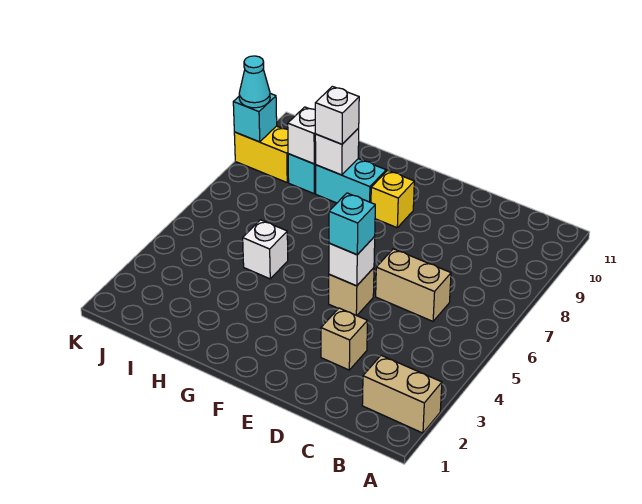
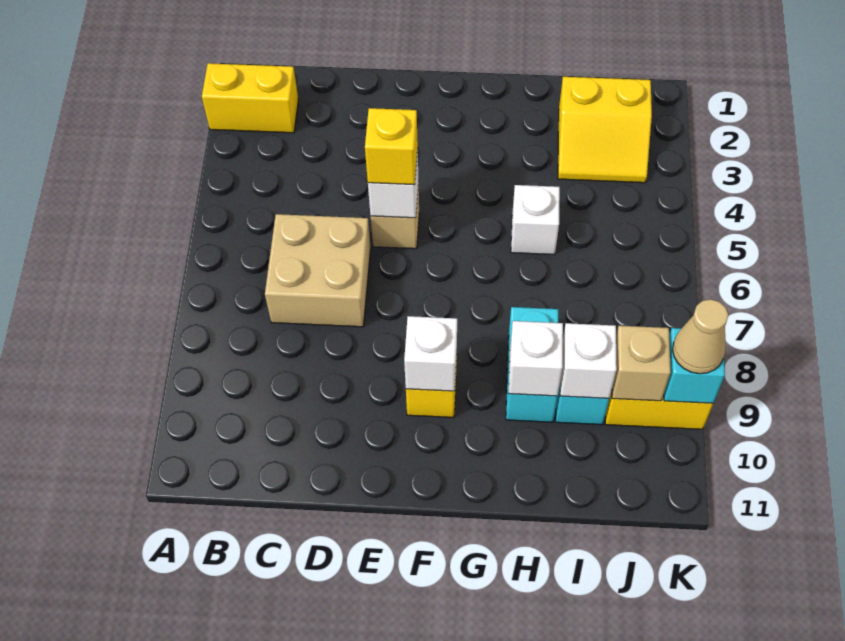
tan brick A2:B2 level 1 -> yellow brick A2:B2 level 1
tan brick C6:D6 level 1 -> tan brick C6:D7 level 1
tan brick D3 level 1 -> tan brick J9 level 2
cyan brick E5 level 3 -> yellow brick E5 level 3
cyan brick G9:H9 level 1 -> cyan brick H8:H9 level 1
white brick H9 level 3 -> white brick F9 level 2
none -> yellow slope I2:J3 level 1 top 2
cyan cone K9 level 3 -> tan cone K9 level 3

